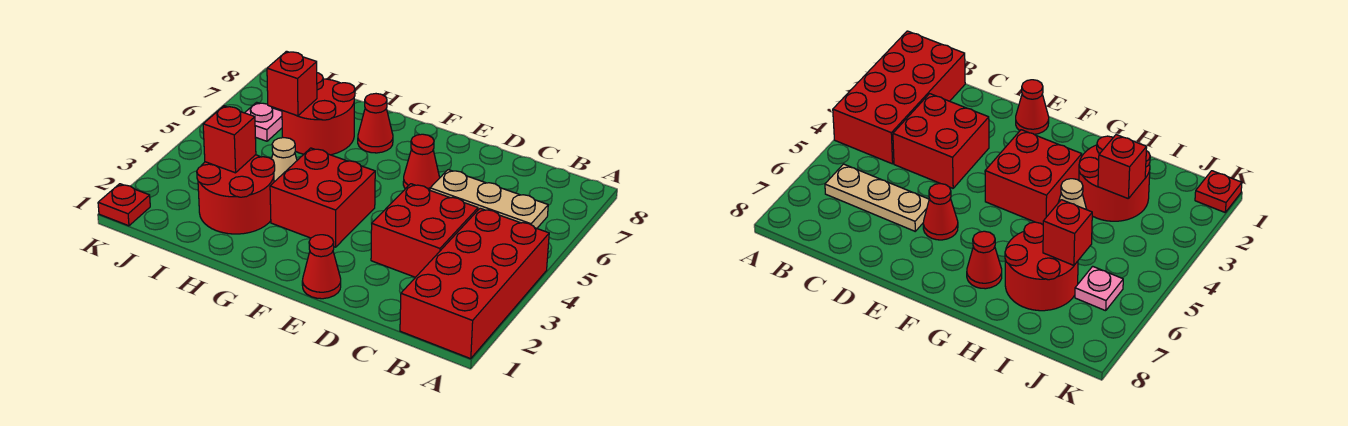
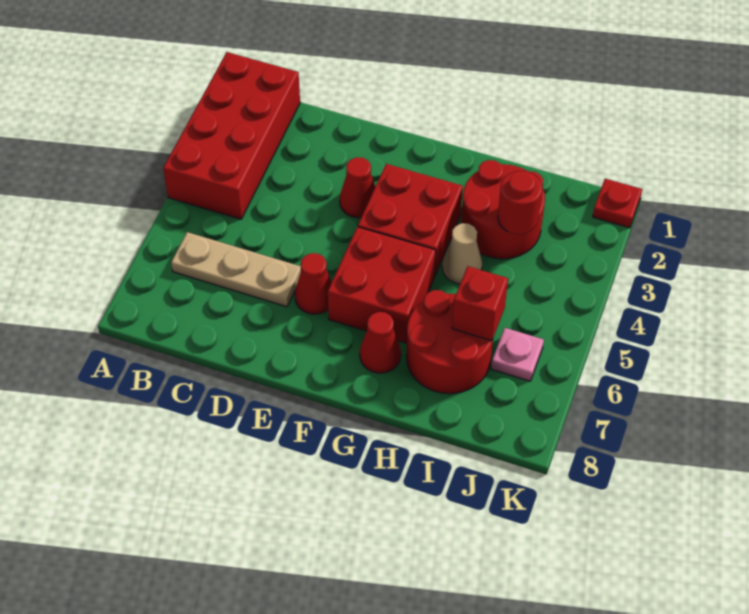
red brick C3:D4 level 1 -> red brick F5:G6 level 1
red cone E1 level 1 -> red cone E3 level 1
red brick I3 level 2 -> red round brick I3 level 2

